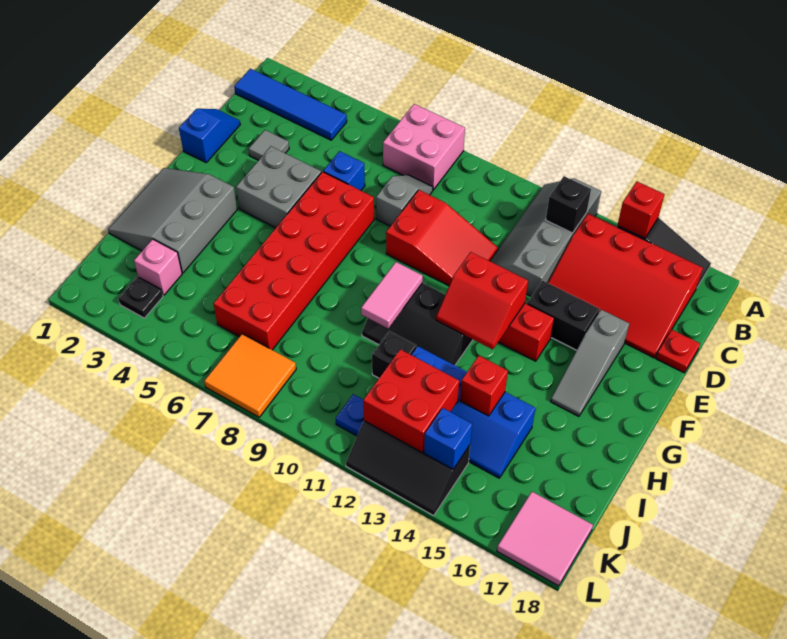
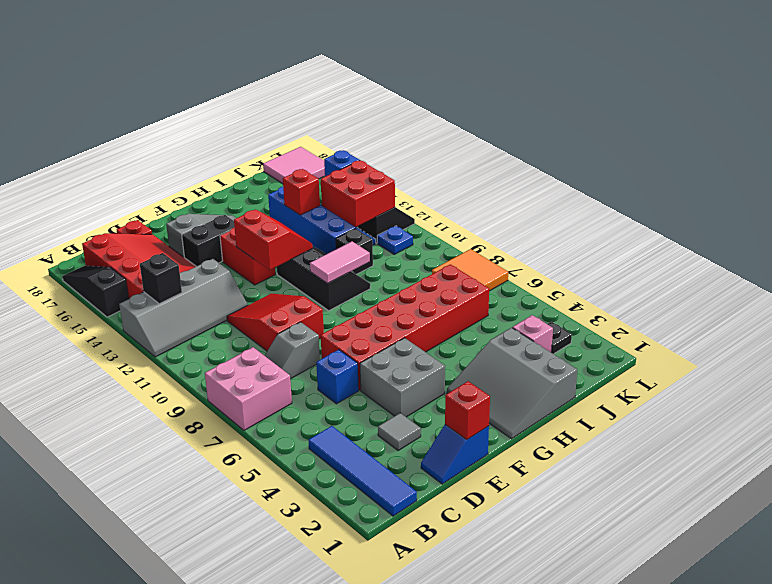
red brick A15 level 2 -> red brick E1 level 2
black brick E14:E15 level 1 -> black brick E15:F15 level 1
grey slope G1:I3 level 1 top 3 -> grey slope G1:I3 level 1 top I

